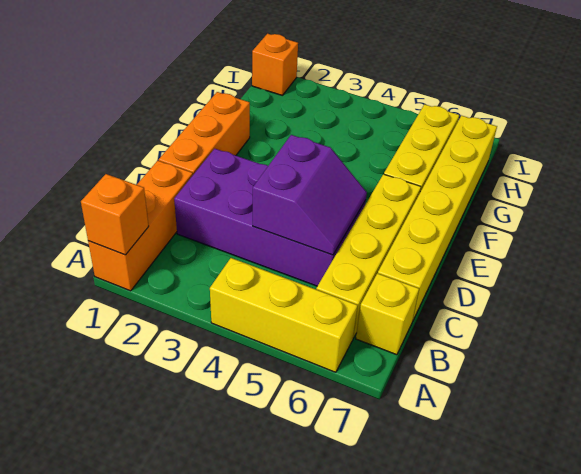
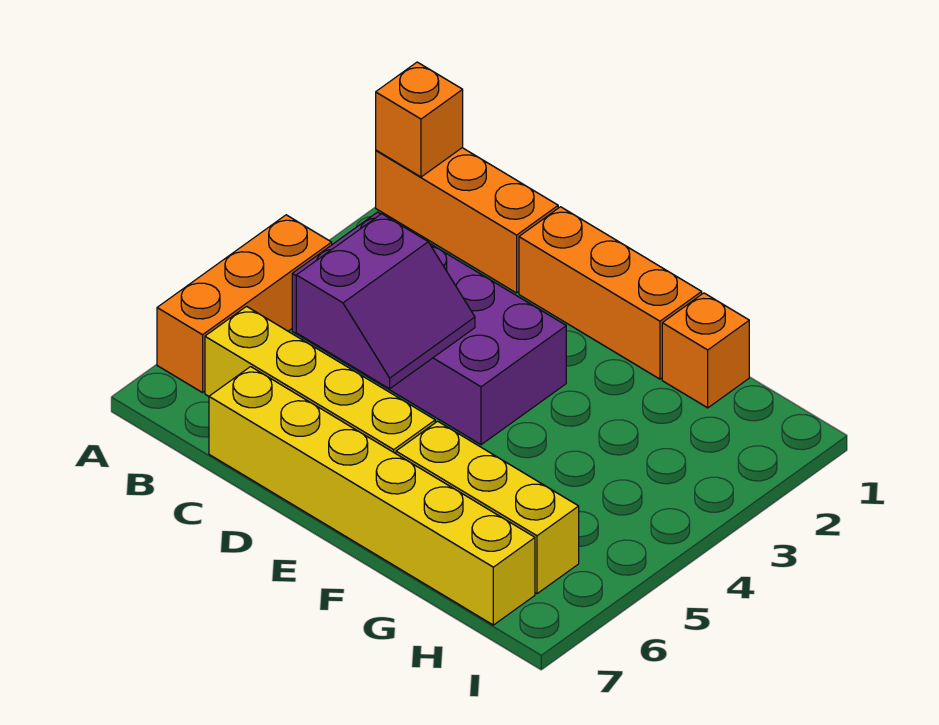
yellow brick A4:A6 level 1 -> orange brick A4:A6 level 1
yellow brick B7 level 1 -> none
purple brick C2:D5 level 1 -> purple brick B3:E4 level 1
purple slope C4:D5 level 2 top 4 -> purple slope C4:D5 level 2 top C
orange brick I1 level 1 -> orange brick G1 level 1

